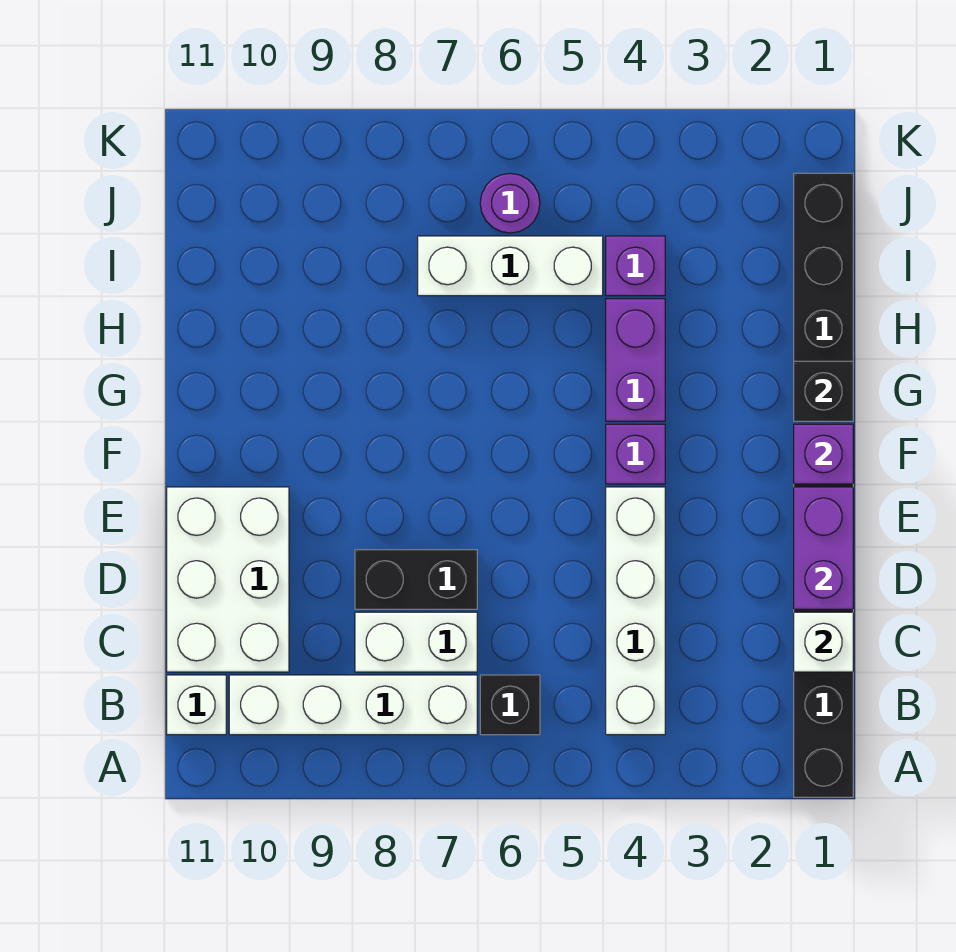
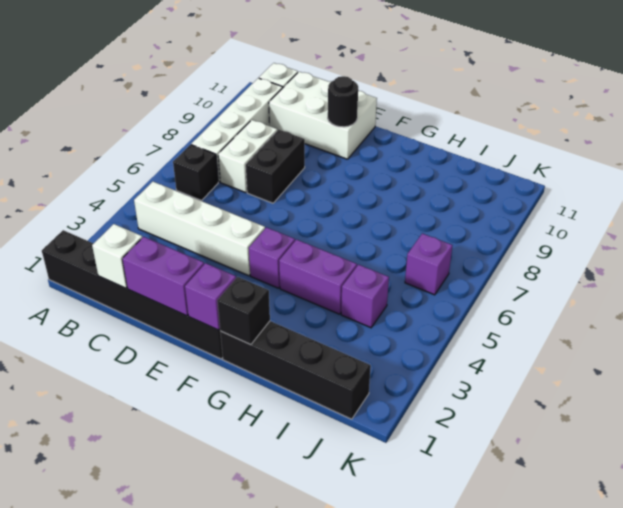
none -> black round brick E10 level 2
white brick I5:I7 level 1 -> none
purple round brick J6 level 1 -> purple brick J6 level 1

